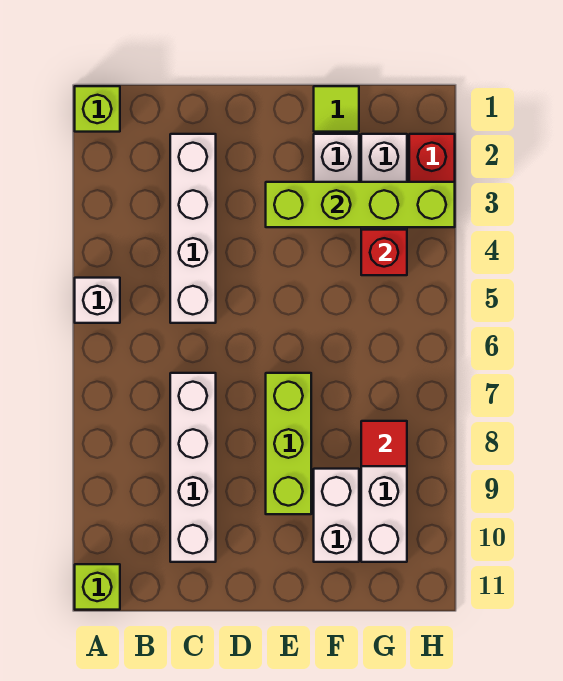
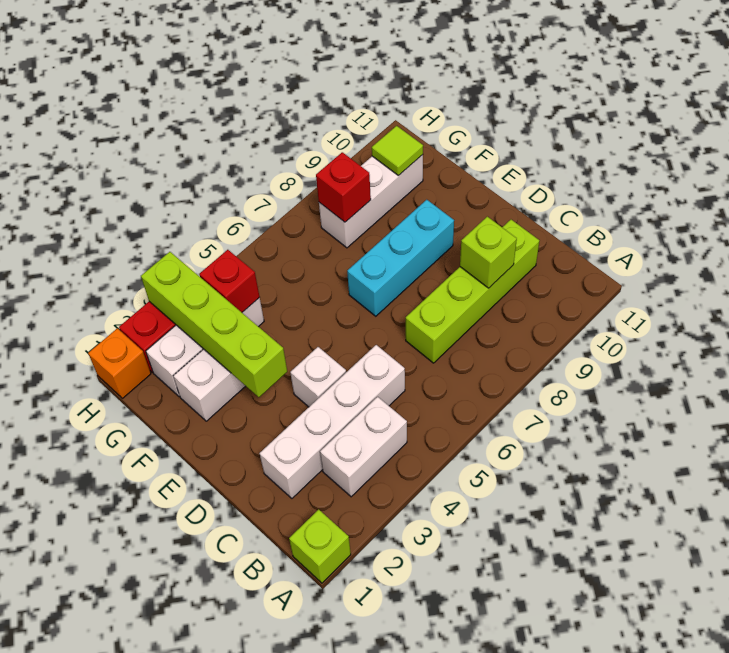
white brick A5 level 1 -> white brick D4 level 1
lime brick A11 level 1 -> lime brick C9 level 2
white brick C7:C10 level 1 -> lime brick C7:C10 level 1
lime brick E7:E9 level 1 -> cyan brick E7:E9 level 1
lime tile F1 level 1 -> lime tile G10 level 2
white brick F9:F10 level 1 -> white brick B3:B4 level 1
red tile G8 level 2 -> red brick G8 level 2
none -> orange brick H1 level 1

